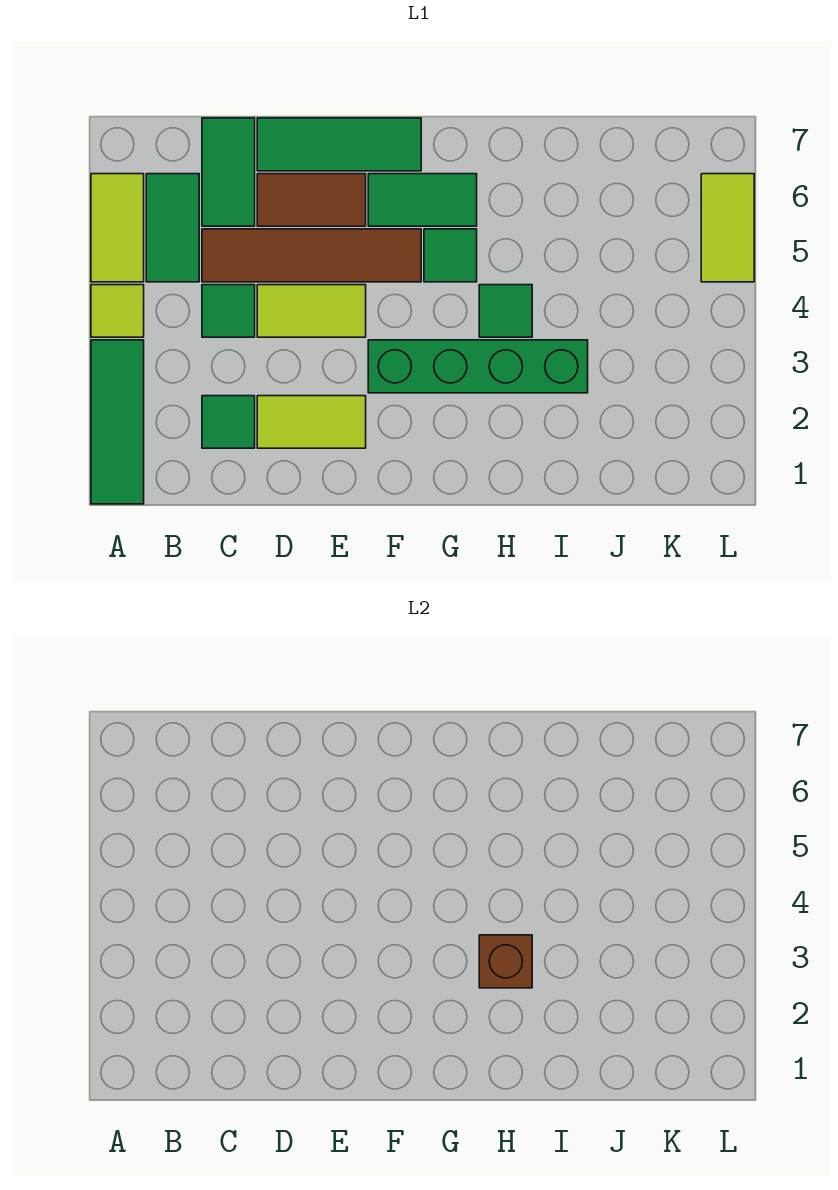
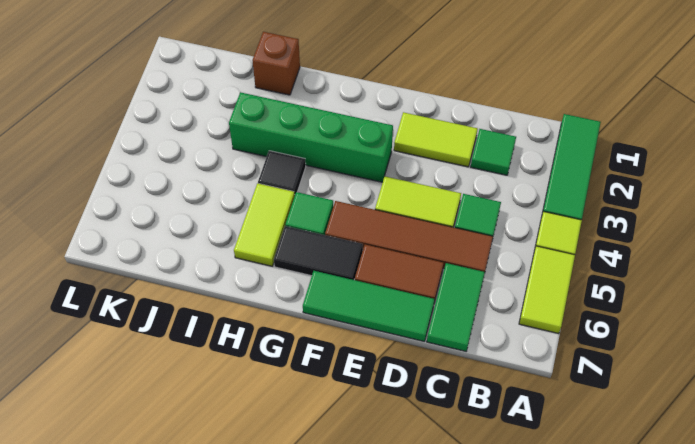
green tile B5:B6 level 1 -> none
green tile F6:G6 level 1 -> black tile F6:G6 level 1
brown brick H3 level 2 -> brown brick I1 level 1
green tile H4 level 1 -> black tile H4 level 1
lime tile L5:L6 level 1 -> lime tile H5:H6 level 1

